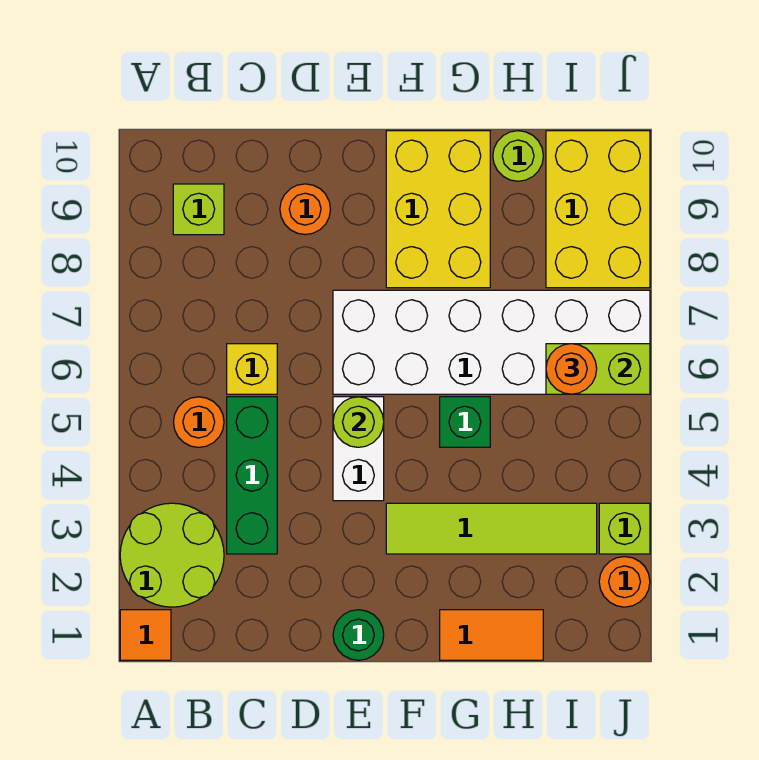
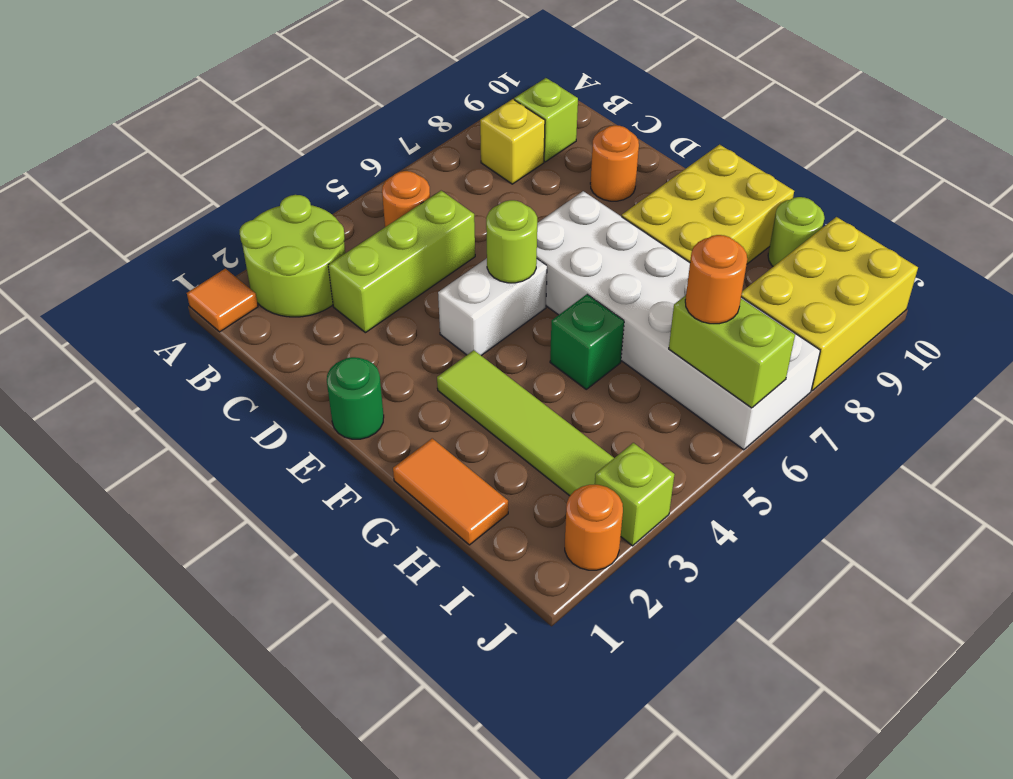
green brick C3:C5 level 1 -> lime brick C3:C5 level 1
yellow brick C6 level 1 -> yellow brick B8 level 1

